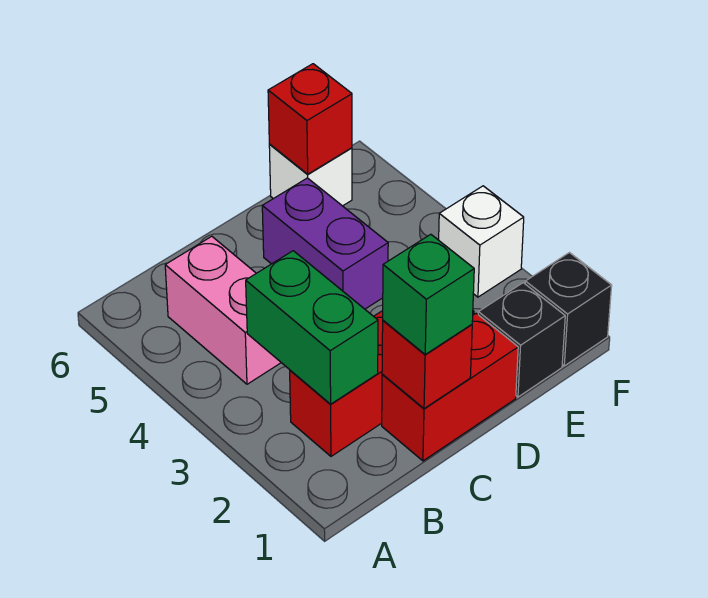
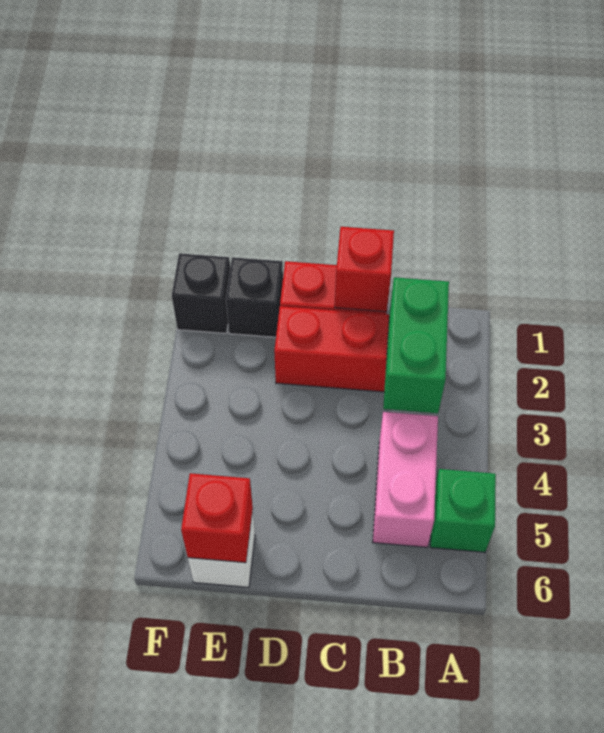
green brick C1 level 3 -> green brick A5 level 1
purple brick D4:D5 level 1 -> none
white brick F3 level 1 -> none

